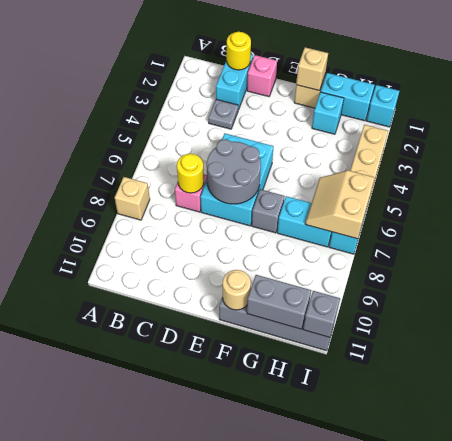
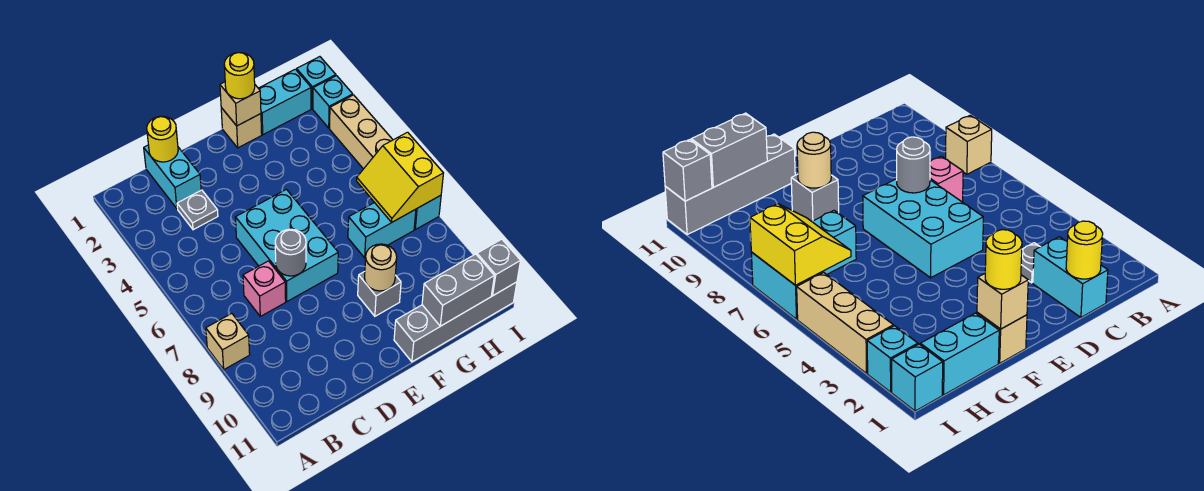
yellow round brick C7 level 2 -> yellow round brick F1 level 3
pink brick D1 level 1 -> none
grey round brick D6:E7 level 2 -> grey round brick D7 level 2
grey brick F7 level 1 -> grey brick F9 level 1
tan round brick F11 level 2 -> tan round brick F9 level 2
cyan brick G2 level 1 -> cyan brick I2 level 1
tan slope H6:I7 level 2 top I -> yellow slope H6:I7 level 2 top I

